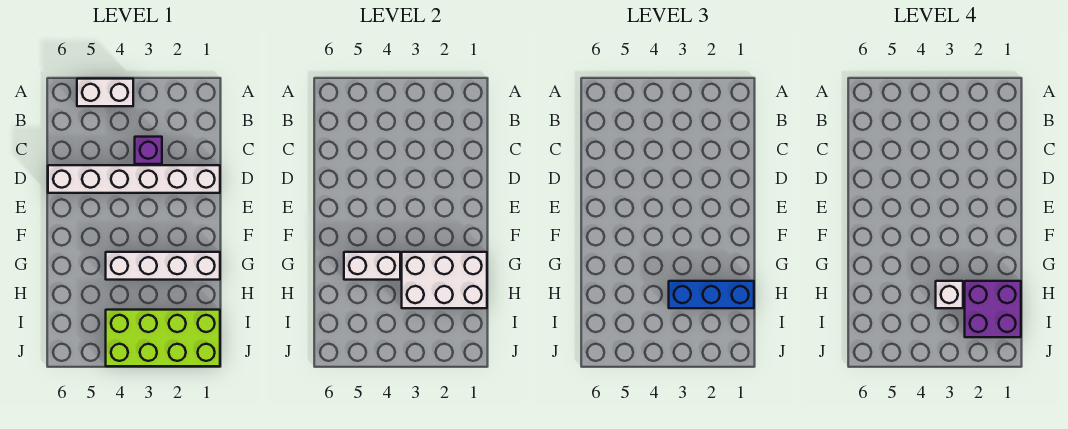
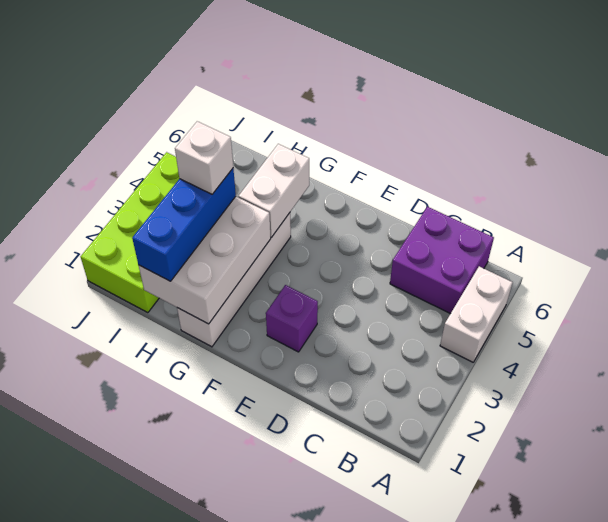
purple brick C3 level 1 -> purple brick E2 level 1
white brick D1:D6 level 1 -> none
purple brick H1:I2 level 4 -> purple brick B5:C6 level 1

